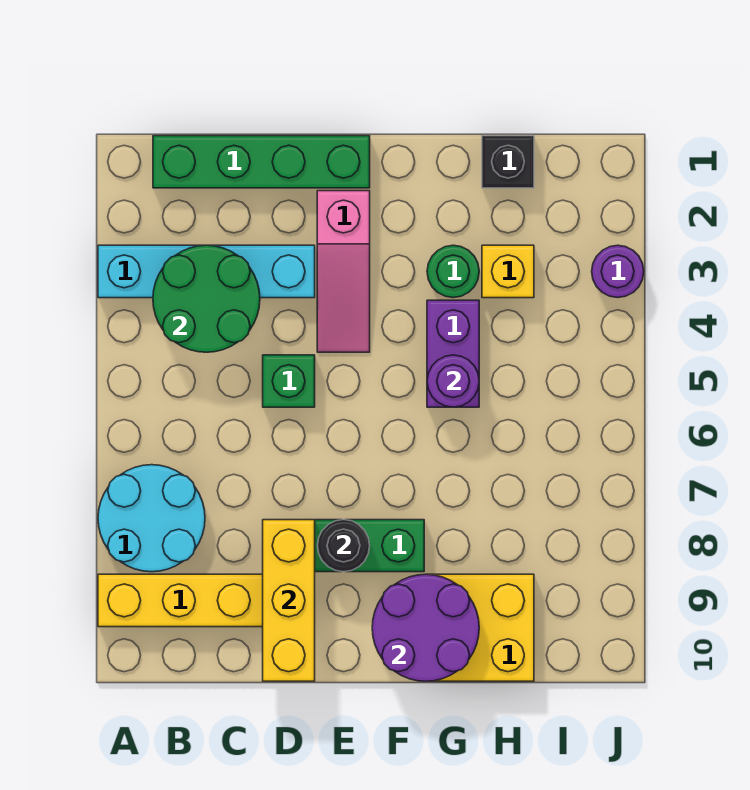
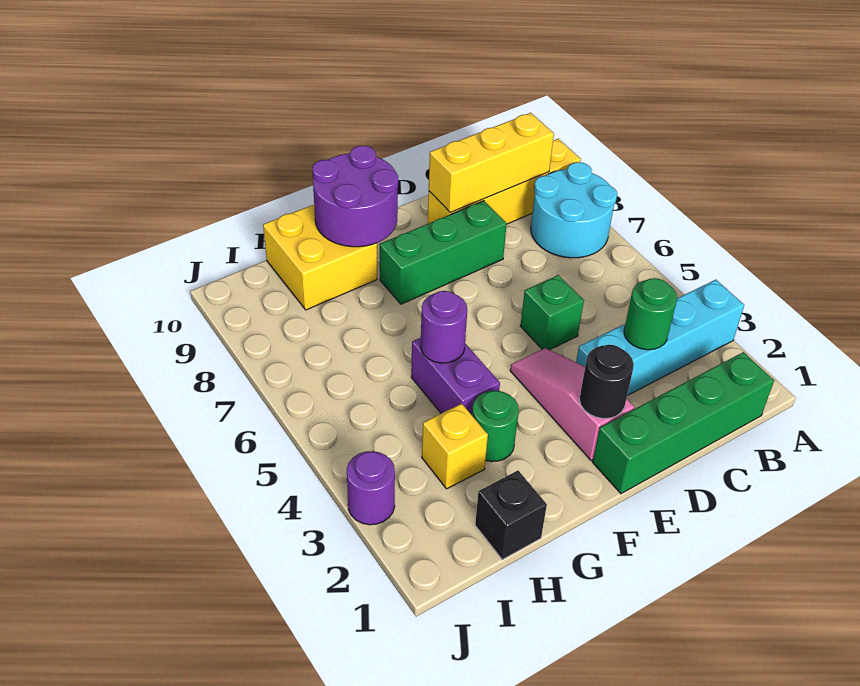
green round brick B3:C4 level 2 -> green round brick C3 level 2
yellow brick D8:D10 level 2 -> yellow brick B9:D9 level 2
black round brick E8 level 2 -> black round brick E2 level 2

